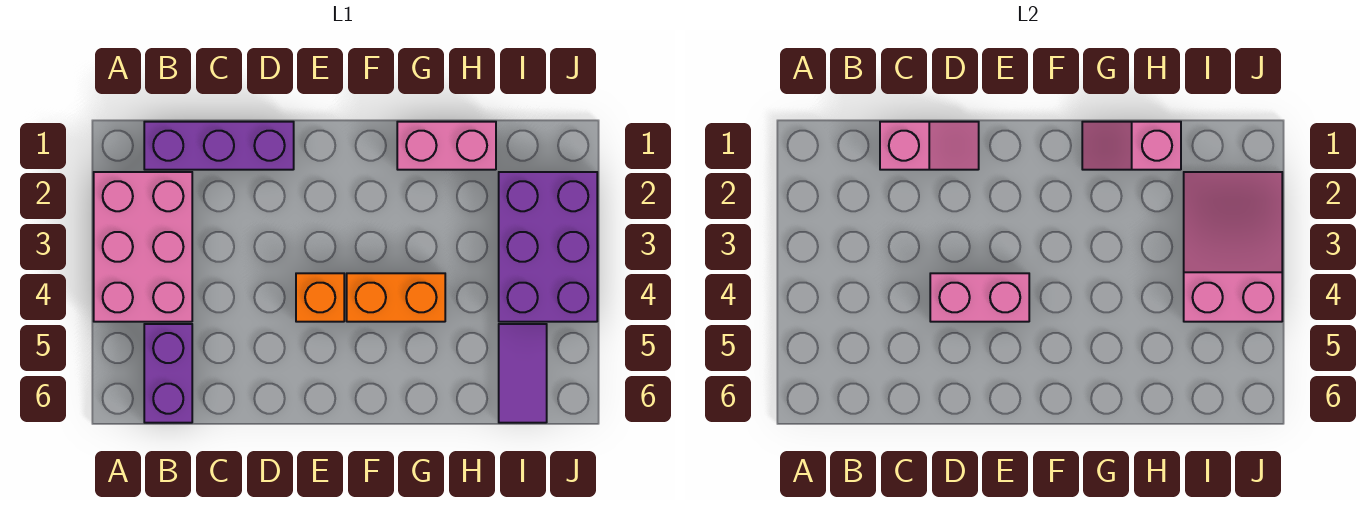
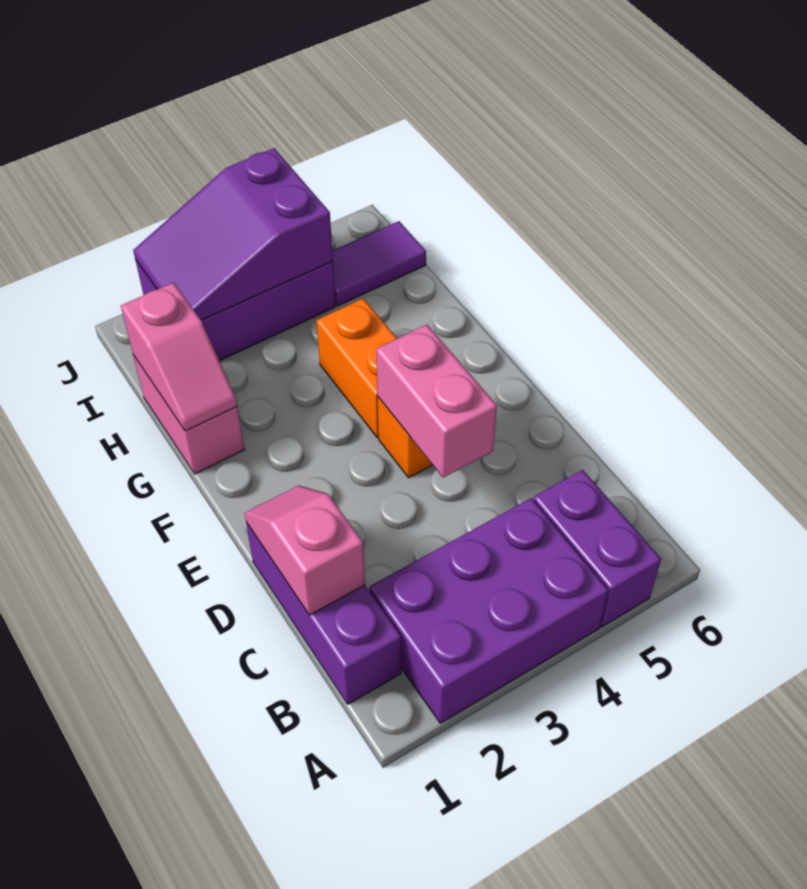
pink brick A2:B4 level 1 -> purple brick A2:B4 level 1
purple brick B5:B6 level 1 -> purple brick A5:B5 level 1
pink slope I2:J4 level 2 top 4 -> purple slope I2:J4 level 2 top 4

